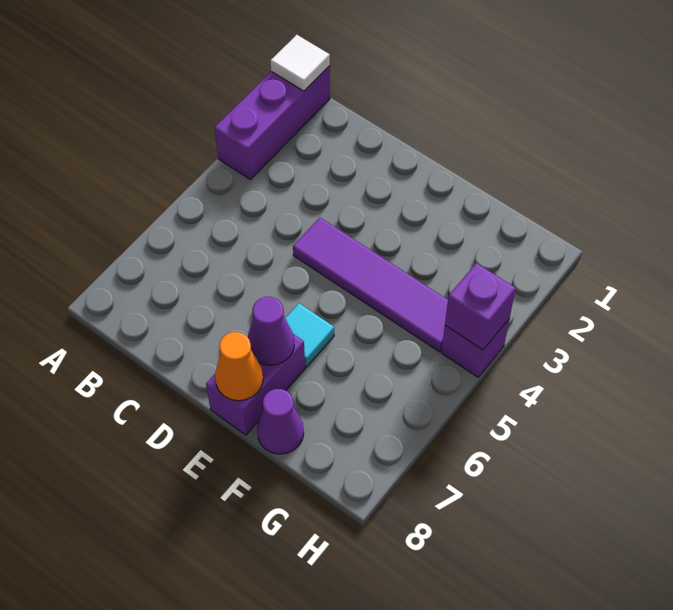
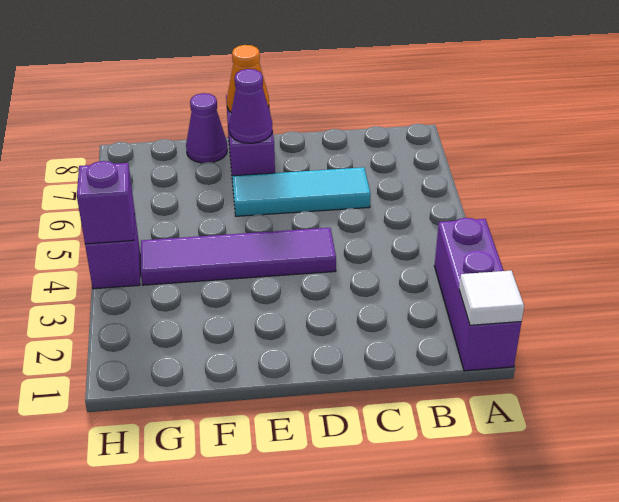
cyan tile E6 level 1 -> cyan tile C6:E6 level 1

